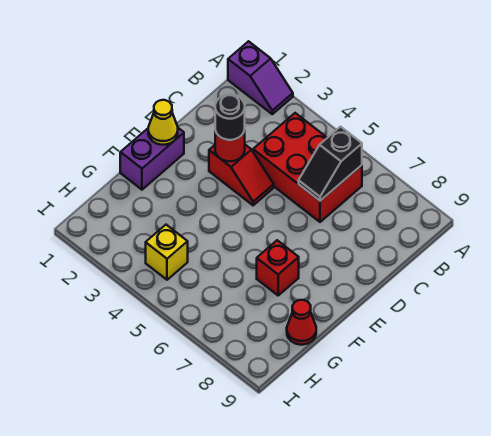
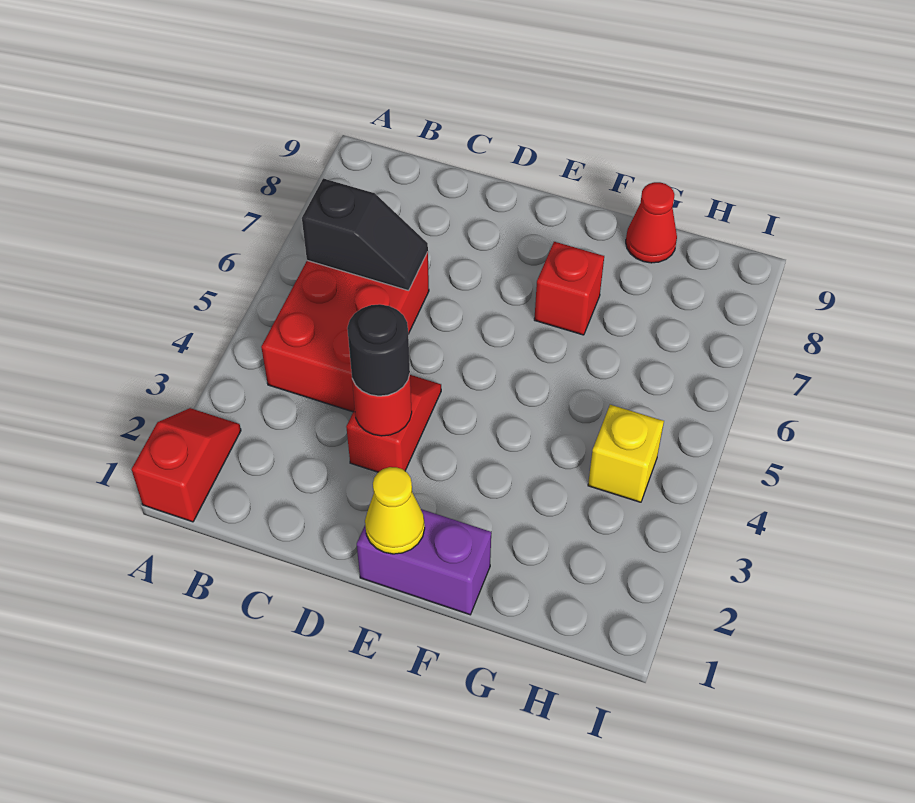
purple slope A1:A2 level 1 top 1 -> red slope A1:A2 level 1 top 1

